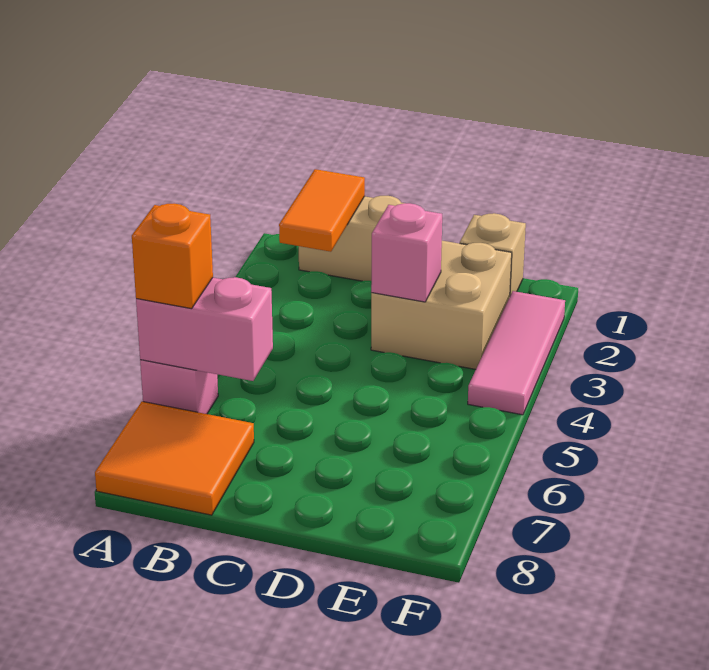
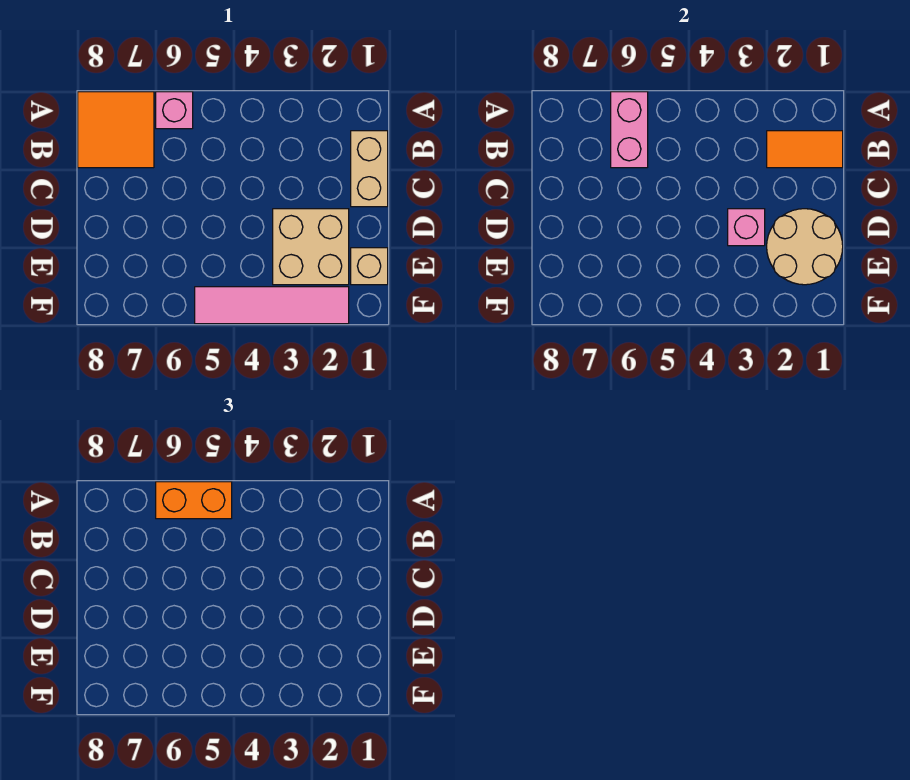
orange brick A6 level 3 -> orange brick A5:A6 level 3
none -> tan round brick D1:E2 level 2
pink tile F2:F4 level 1 -> pink tile F2:F5 level 1

